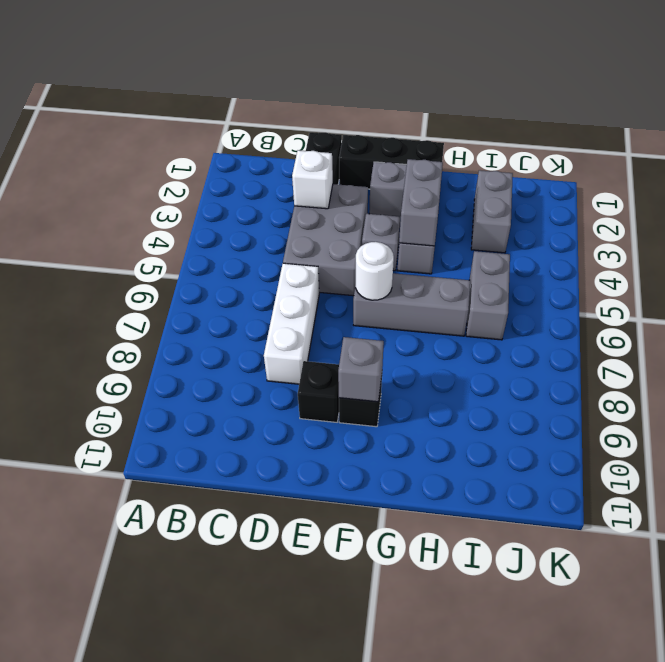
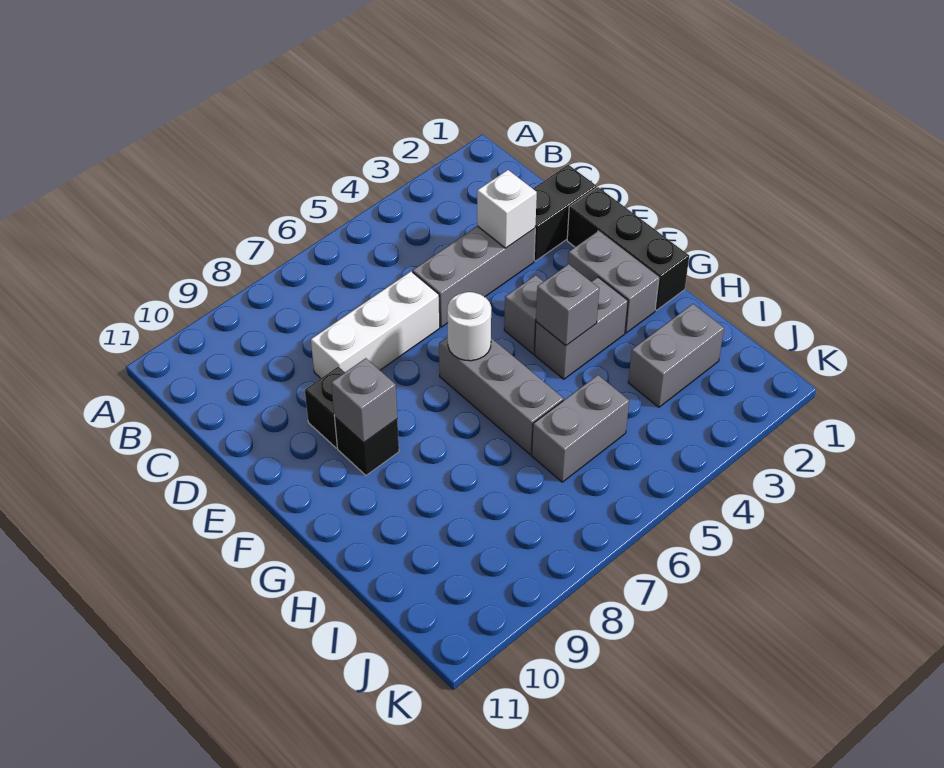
grey brick D3:E5 level 1 -> grey brick D3:D5 level 1
grey brick G3:G4 level 2 -> grey brick G4 level 2

